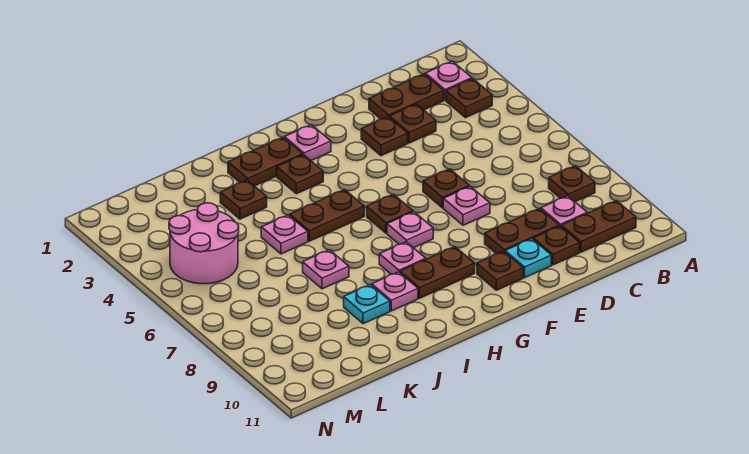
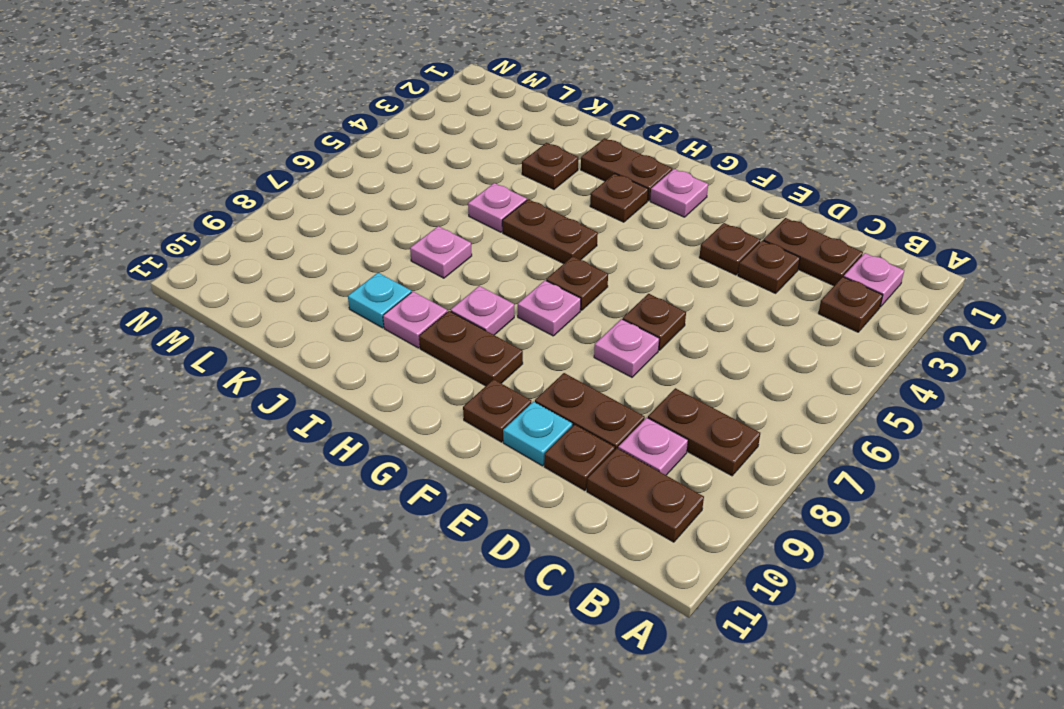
brown plate B8 level 1 -> brown plate B8:C8 level 1
pink round brick L4:M5 level 1 -> none

